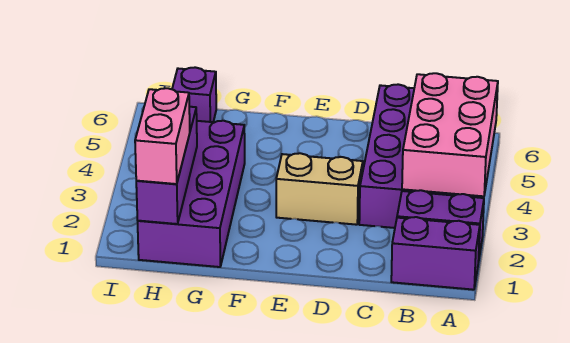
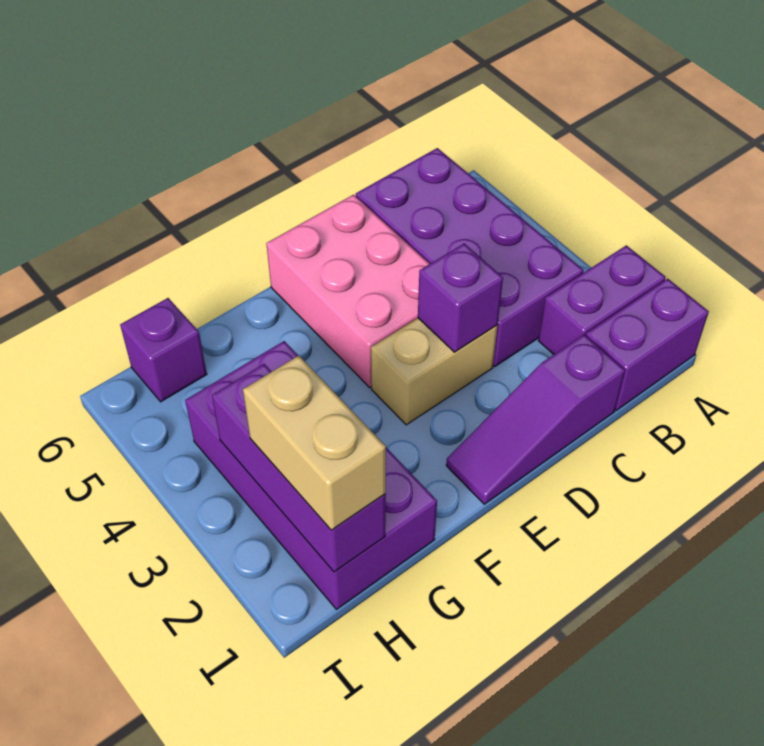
pink brick A3:B5 level 2 -> pink brick D4:E6 level 1
none -> purple slope C1:E1 level 1 top C
none -> purple brick D3 level 2
pink brick H1:H2 level 3 -> tan brick H1:H2 level 3

